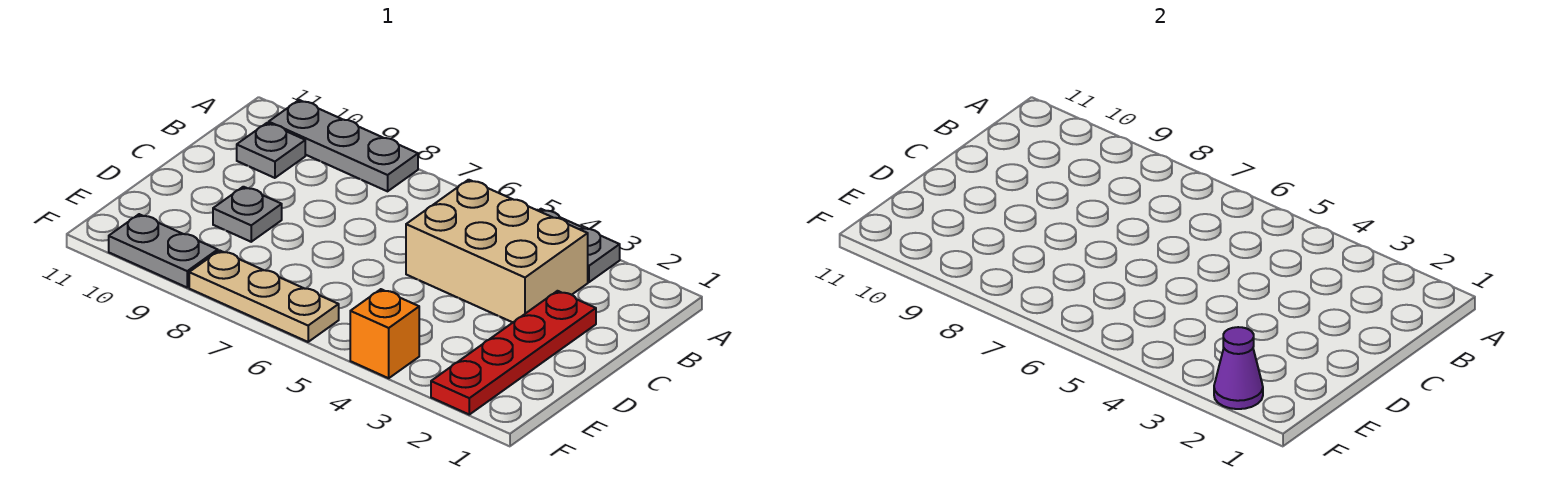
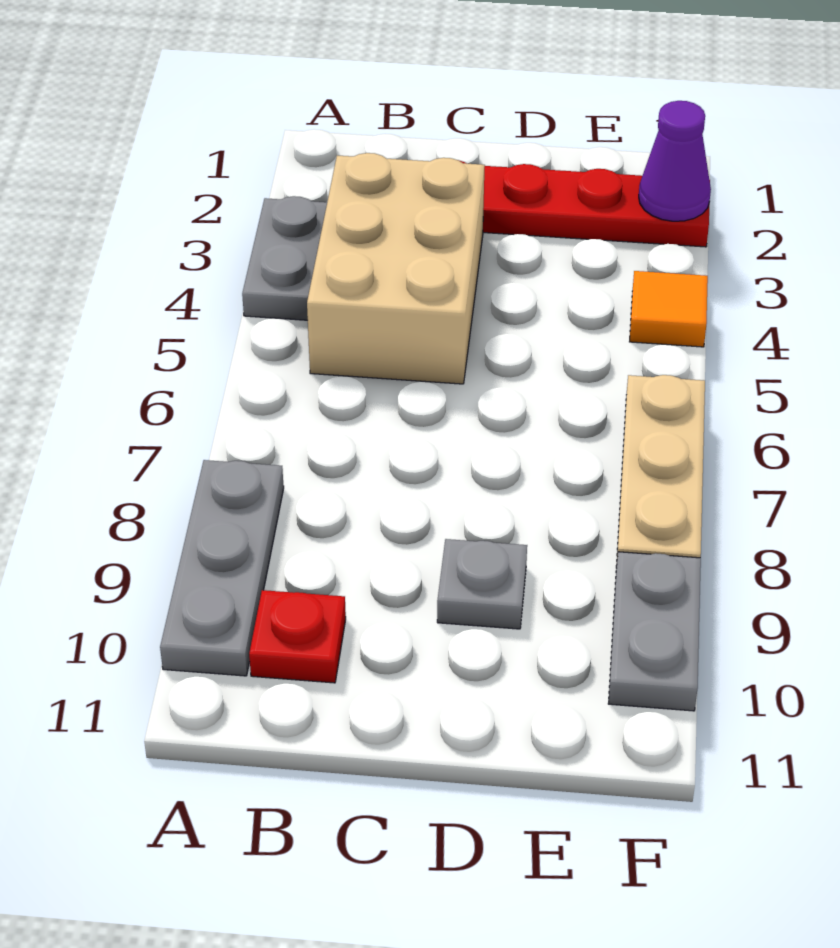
grey plate B10 level 1 -> red plate B10 level 1
orange brick F4 level 1 -> orange tile F4 level 1

